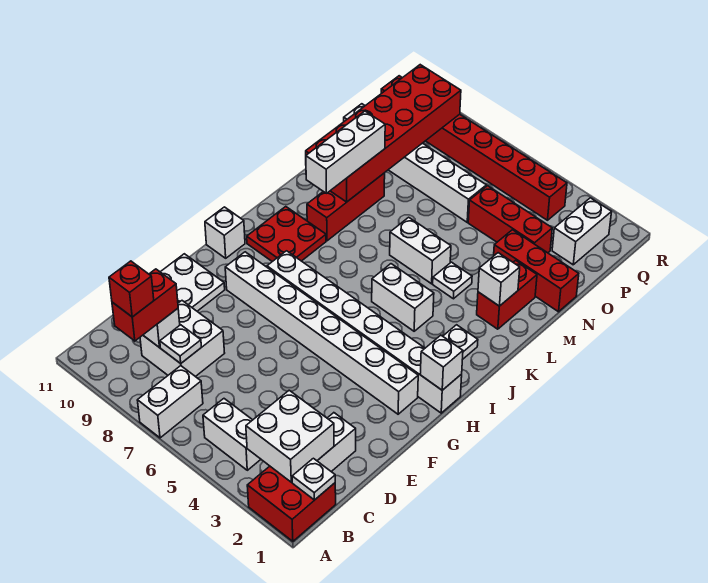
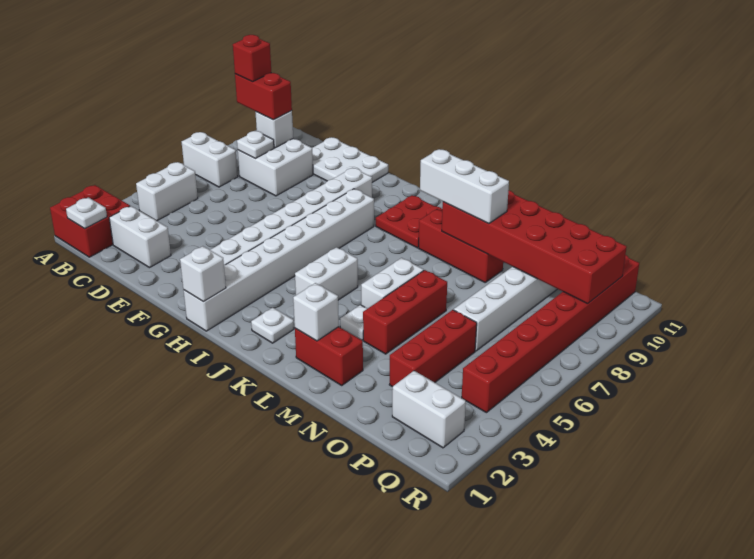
white brick B2:C3 level 2 -> none
white brick H11 level 1 -> none
red brick N1:N3 level 1 -> red brick M4:M6 level 1

